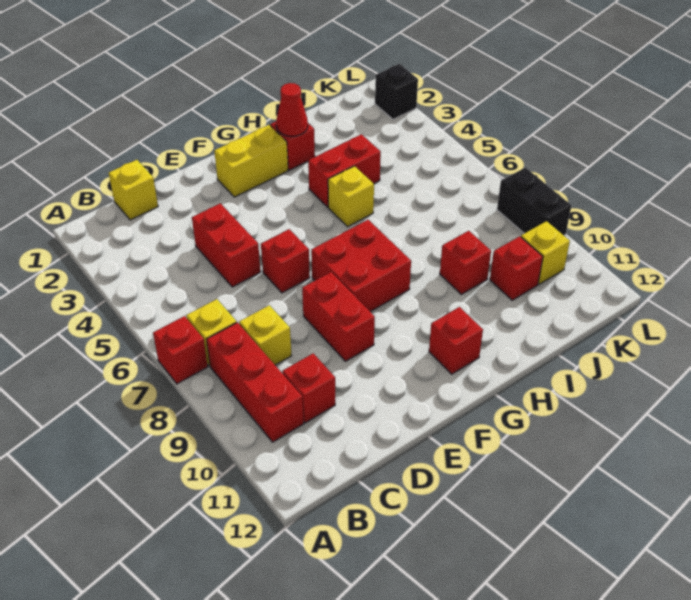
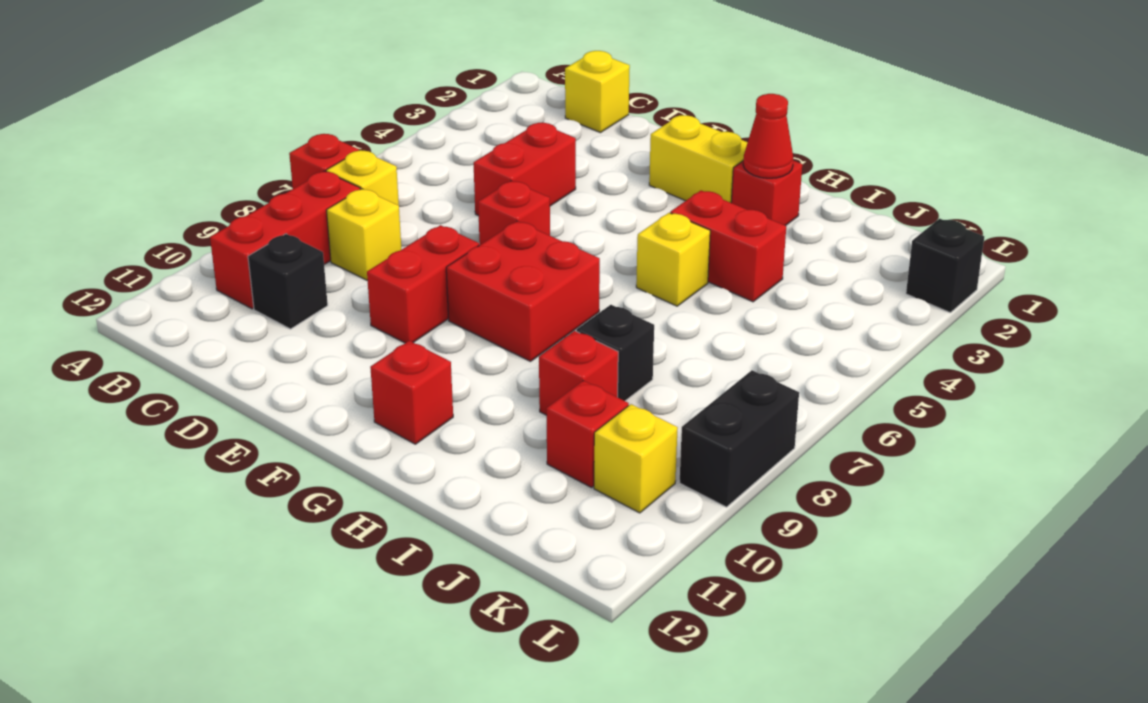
red brick C10 level 1 -> black brick C10 level 1
none -> black brick I8 level 1

